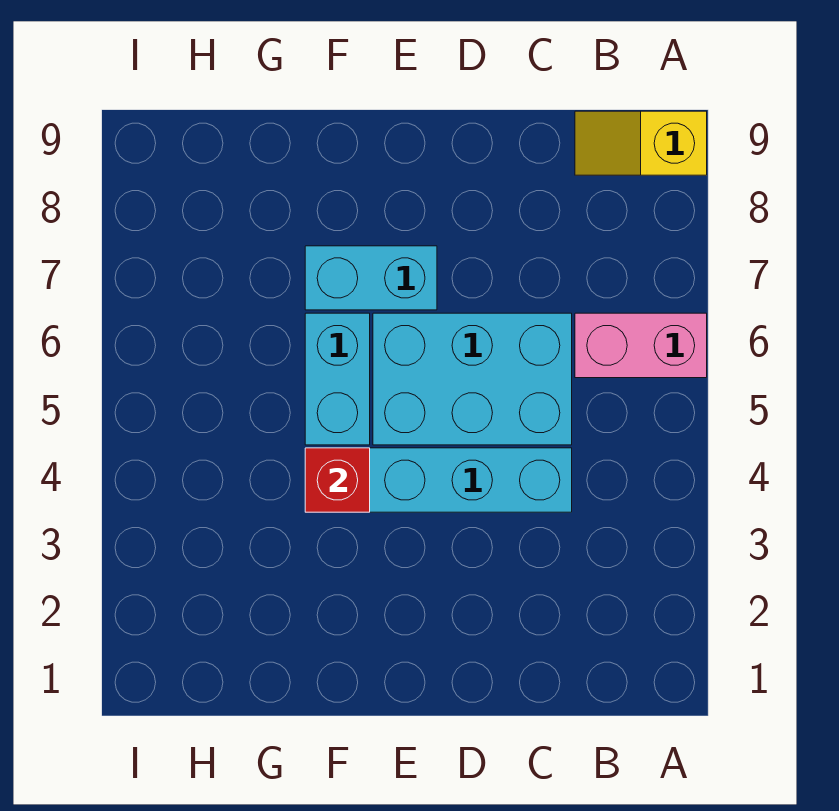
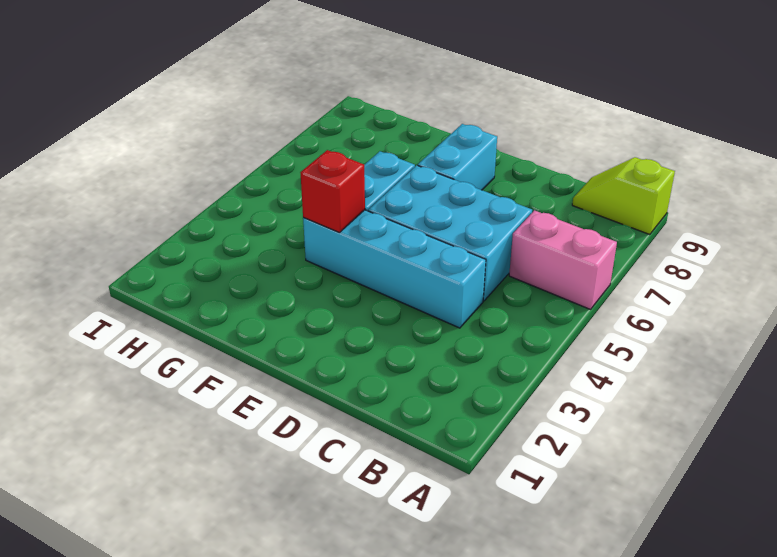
yellow slope A9:B9 level 1 top A -> lime slope A9:B9 level 1 top A
cyan brick E7:F7 level 1 -> cyan brick E7:E8 level 1

